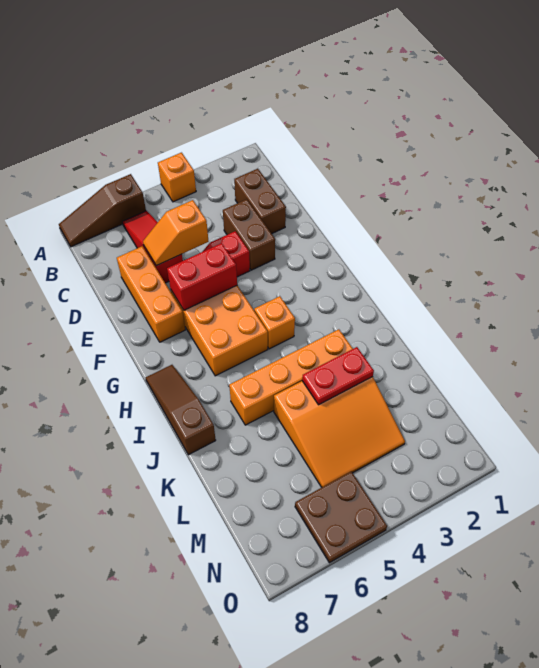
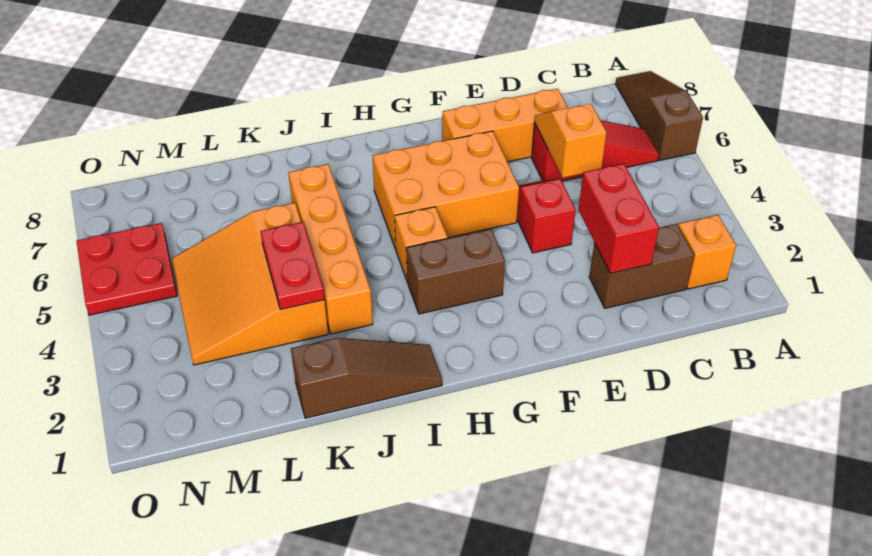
orange brick A4 level 1 -> orange brick B2 level 1
brown brick D3:E3 level 1 -> brown brick G3:H3 level 1
red brick F5:F6 level 2 -> red brick D2:D3 level 2
brown slope H8:J8 level 1 top J -> brown slope I1:K1 level 1 top K
brown plate N5:O6 level 1 -> red plate N5:O6 level 1

